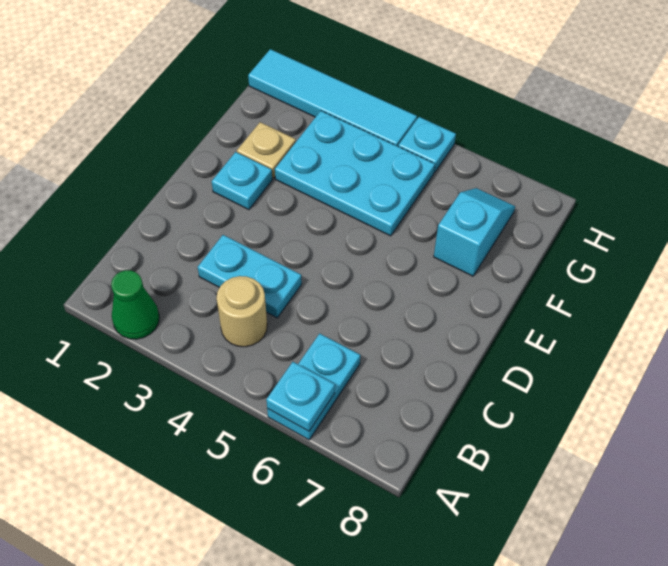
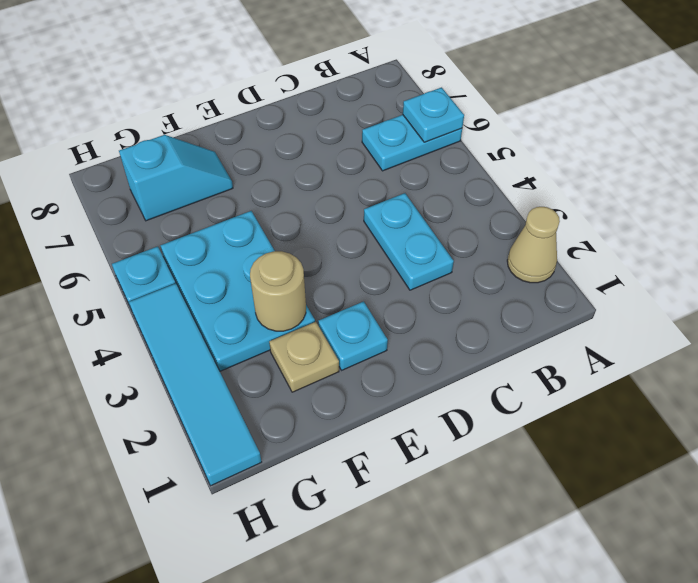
green cone A2 level 1 -> tan cone A2 level 1
tan round brick B4 level 1 -> tan round brick F3 level 2
cyan slope F7:G7 level 1 top F -> cyan slope F7:G7 level 1 top G

